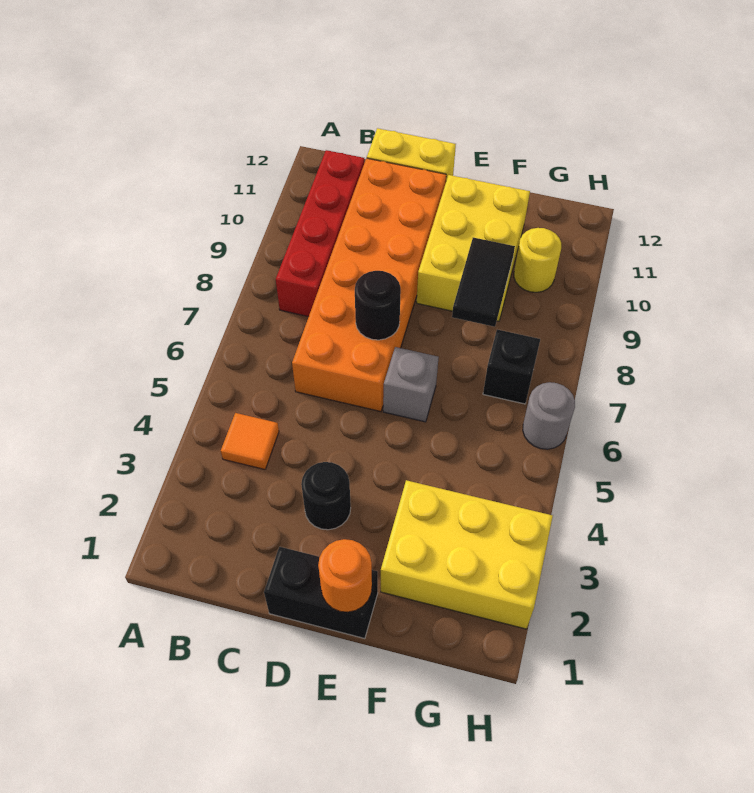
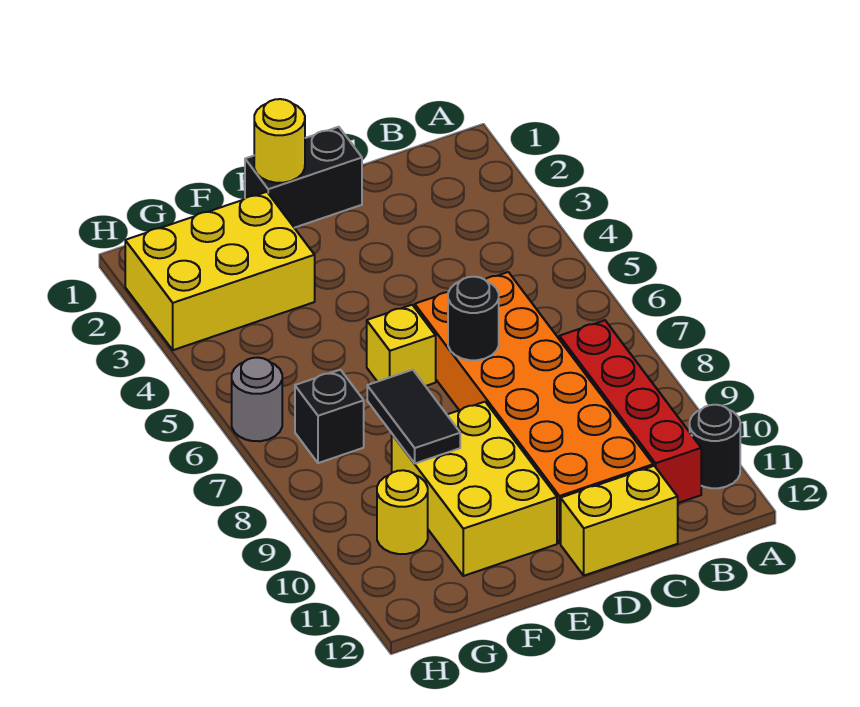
orange tile B4 level 1 -> none
black round brick D3 level 1 -> black round brick A11 level 1
orange round brick E1 level 2 -> yellow round brick E1 level 2
grey brick E6 level 1 -> yellow brick E6 level 1

